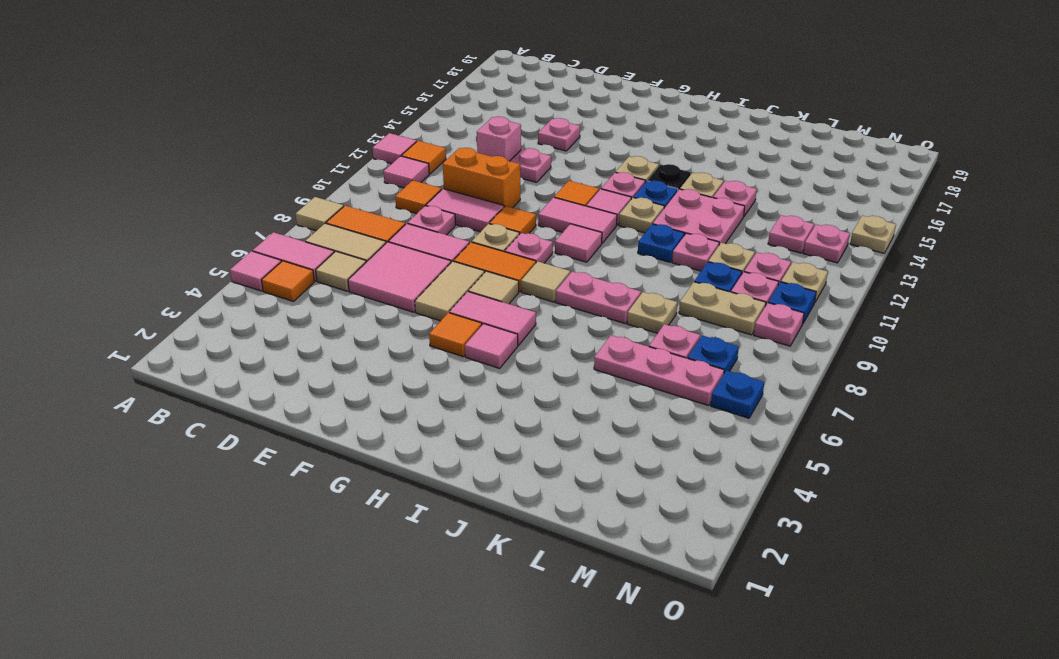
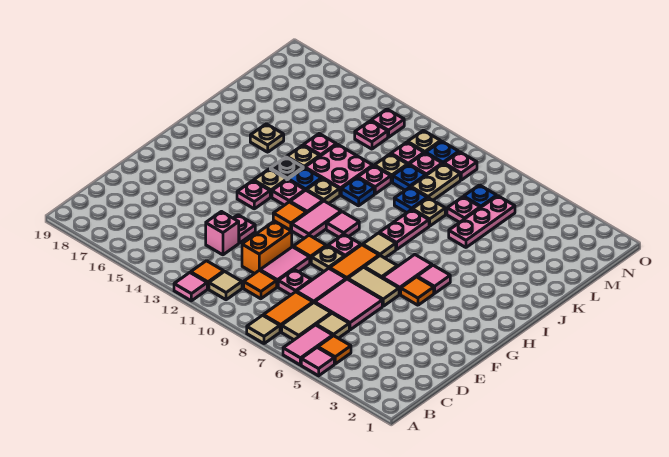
pink tile B11 level 1 -> tan tile B11 level 1
pink plate E15 level 1 -> pink plate G14 level 1
blue plate N6 level 1 -> blue plate K9 level 1
tan plate O14 level 1 -> tan plate J16 level 1

